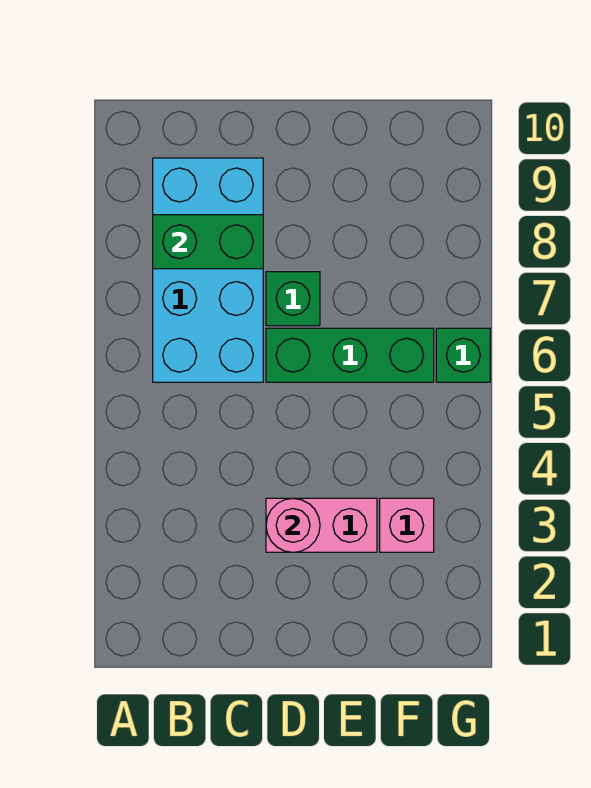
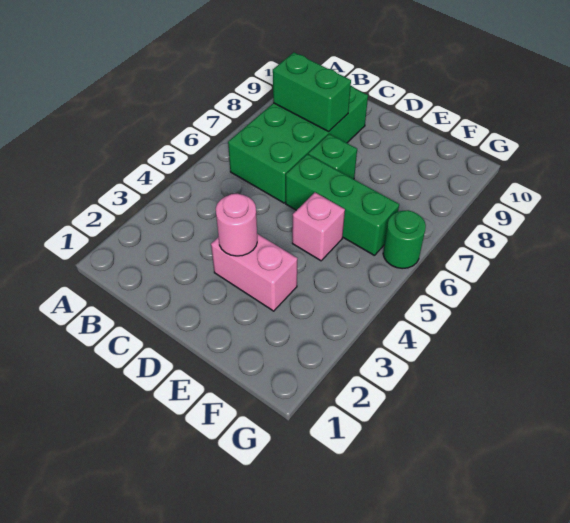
cyan brick B6:C9 level 1 -> green brick B6:C9 level 1
pink brick F3 level 1 -> pink brick E5 level 1
green brick G6 level 1 -> green round brick G6 level 1

